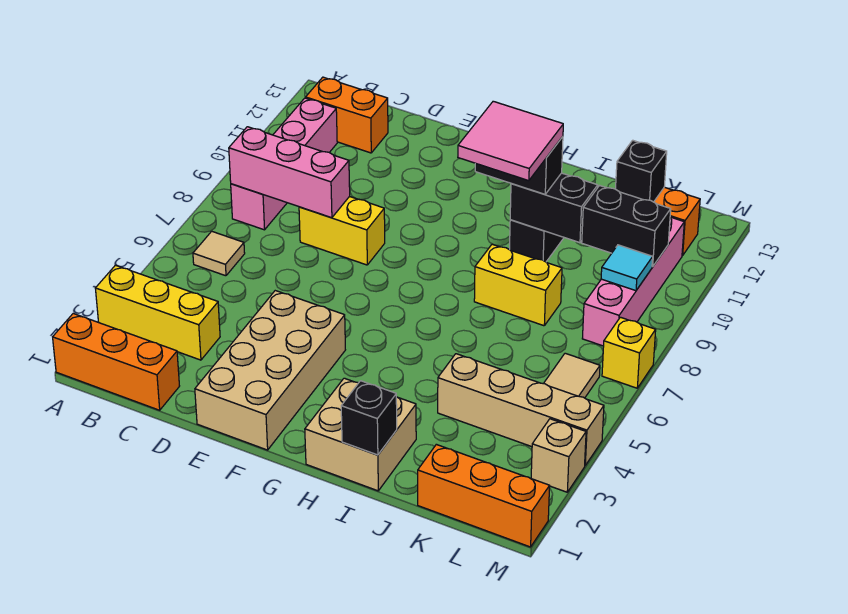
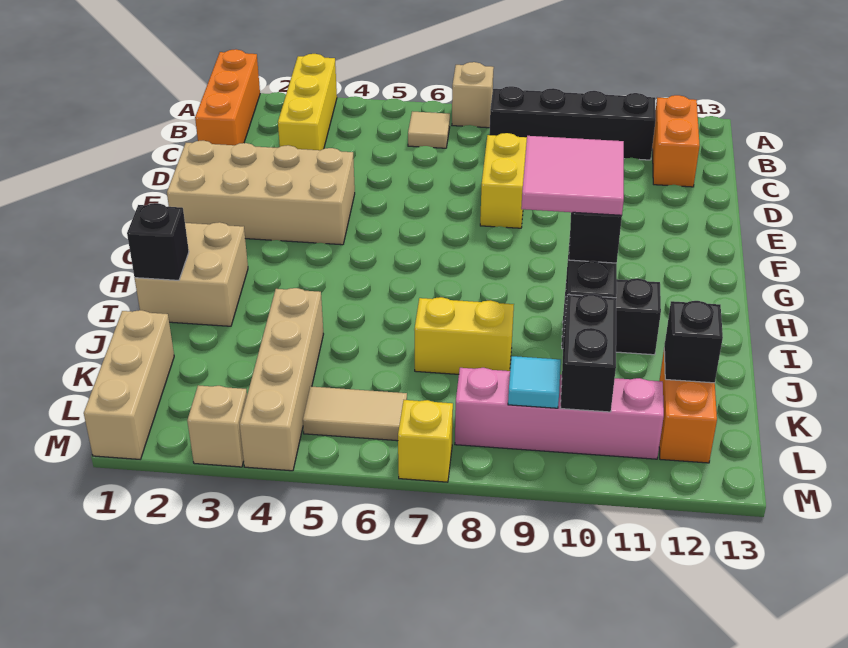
none -> tan brick A7 level 1
pink brick B8:B11 level 1 -> black brick B8:B11 level 1
pink brick B8:D8 level 2 -> none
yellow brick I8:J8 level 1 -> yellow brick J7:J8 level 1
orange brick K1:M1 level 1 -> tan brick K1:M1 level 1

